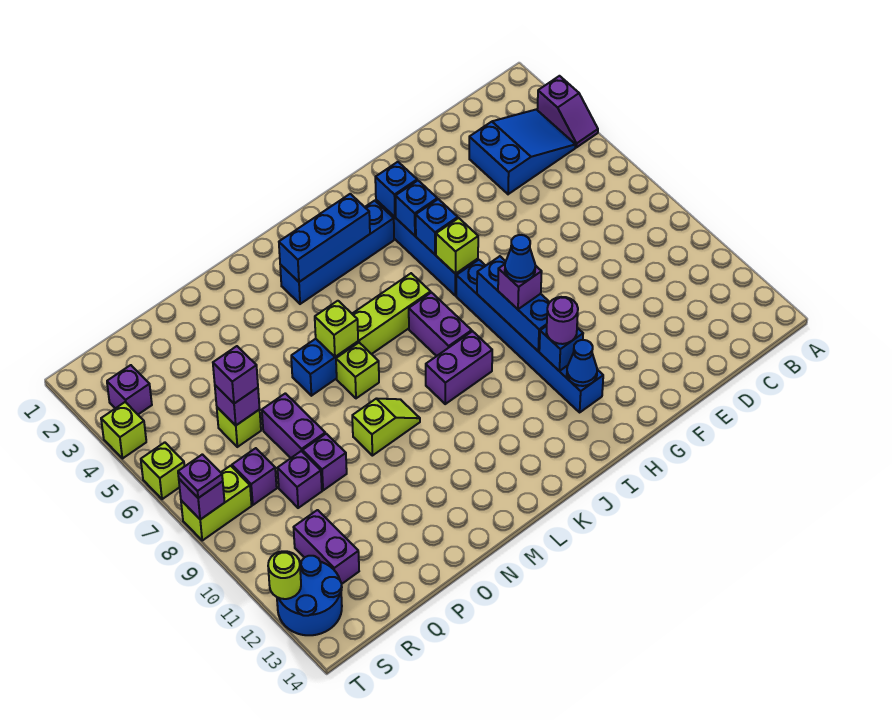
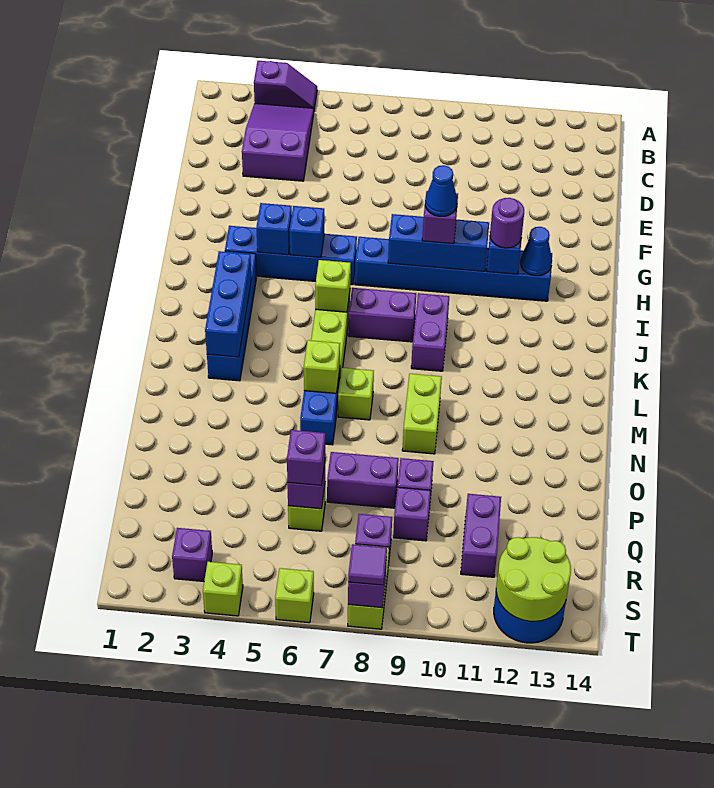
blue slope B3:D4 level 1 top D -> purple slope B3:D4 level 1 top D
blue brick H3 level 2 -> none
lime brick H6 level 2 -> lime brick J6 level 2
lime slope M9:N9 level 1 top N -> lime brick M9:N9 level 1
purple brick R11:R12 level 1 -> purple brick Q11:R11 level 1
purple plate T8 level 3 -> purple tile T8 level 3
lime round brick T12 level 2 -> lime round brick S12:T13 level 2

